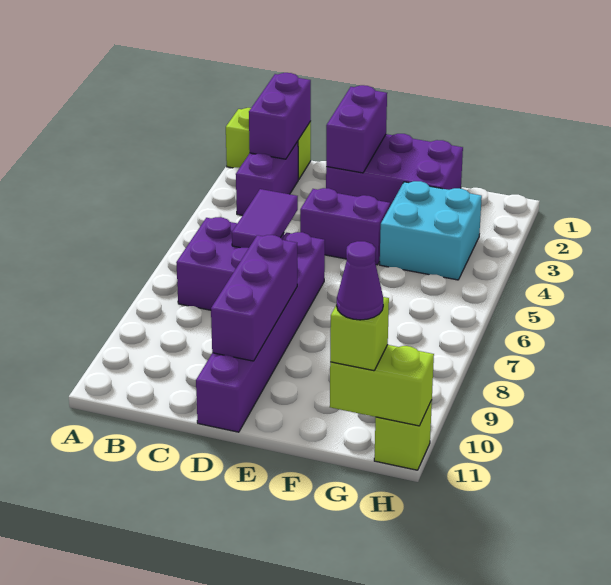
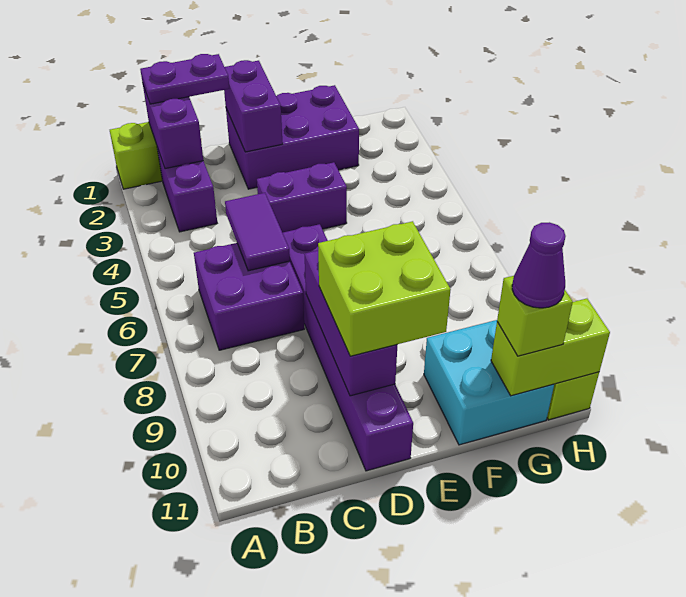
none -> purple plate B1:C1 level 3
none -> lime brick D9:E10 level 3
cyan brick F3:G4 level 1 -> cyan brick F10:G11 level 1

